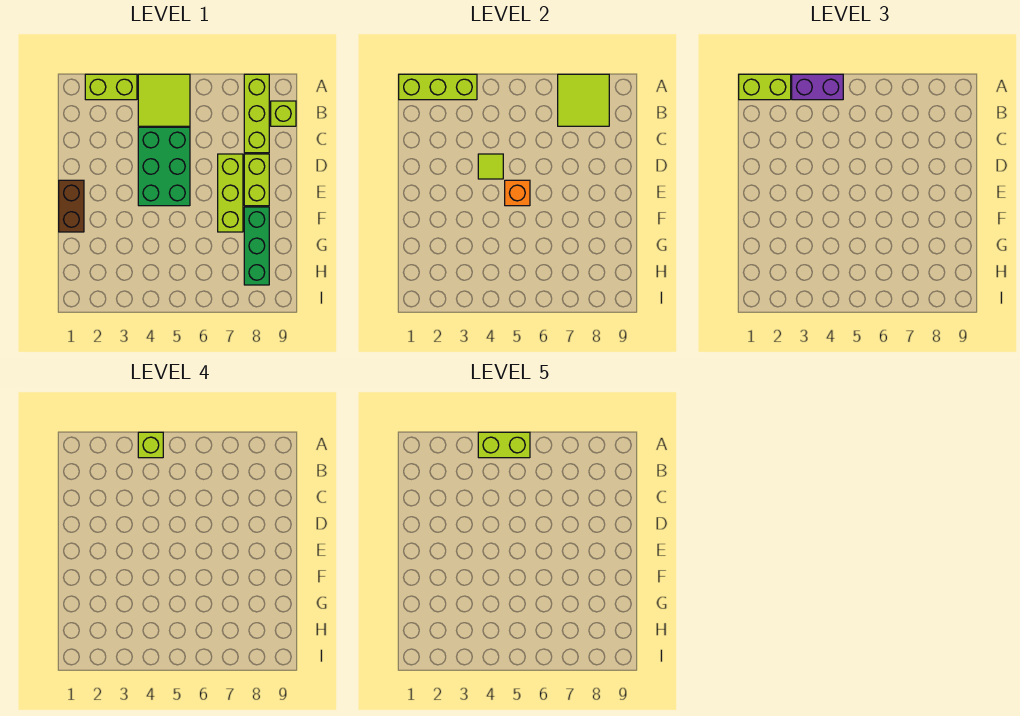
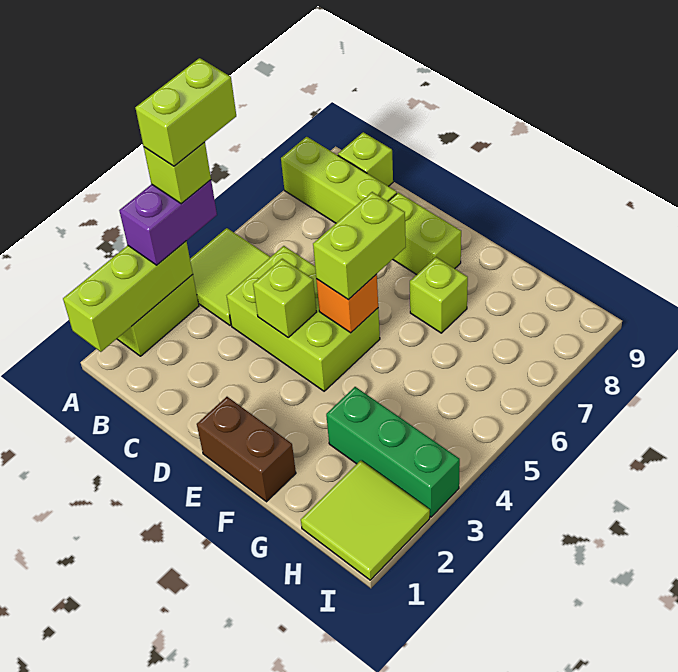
lime brick A1:A2 level 3 -> lime brick E5:E6 level 3
lime tile A7:B8 level 2 -> lime tile H1:I2 level 1
green brick C4:E5 level 1 -> lime brick C4:E5 level 1
lime tile D4 level 2 -> lime brick D4 level 2
lime brick D7:F7 level 1 -> lime brick F7 level 1
green brick F8:H8 level 1 -> green brick G3:I3 level 1

